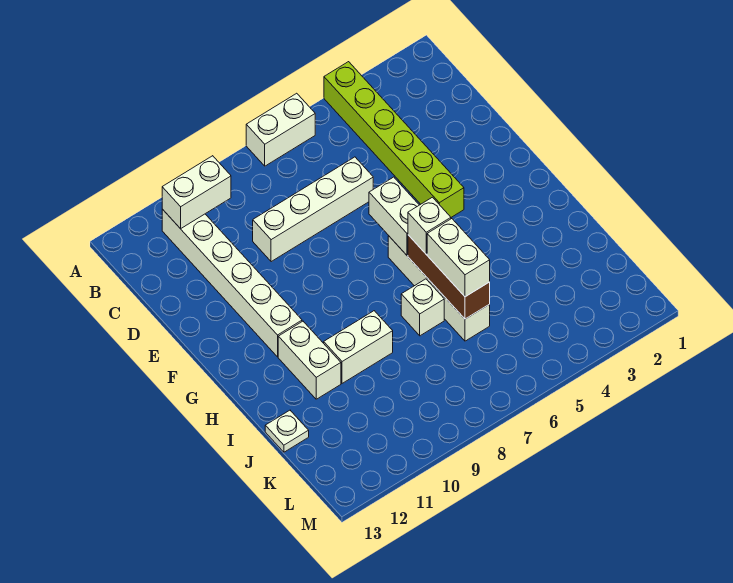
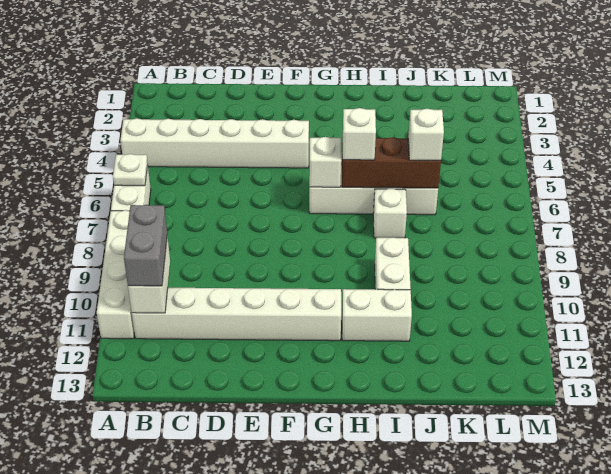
lime brick A4:F4 level 1 -> white brick A4:F4 level 1
none -> grey brick B10:B11 level 3
white brick D6:D9 level 1 -> white brick A8:A11 level 1
white brick F6:G6 level 2 -> white brick G6 level 2
white brick I6:J6 level 3 -> white brick J6 level 3
white plate J13 level 1 -> white plate A6 level 2

